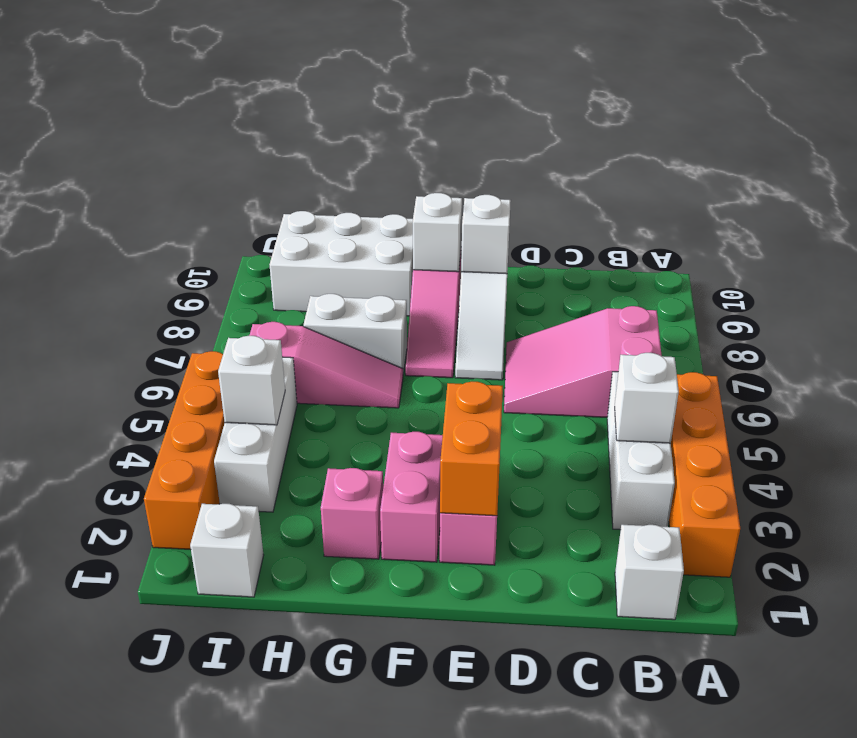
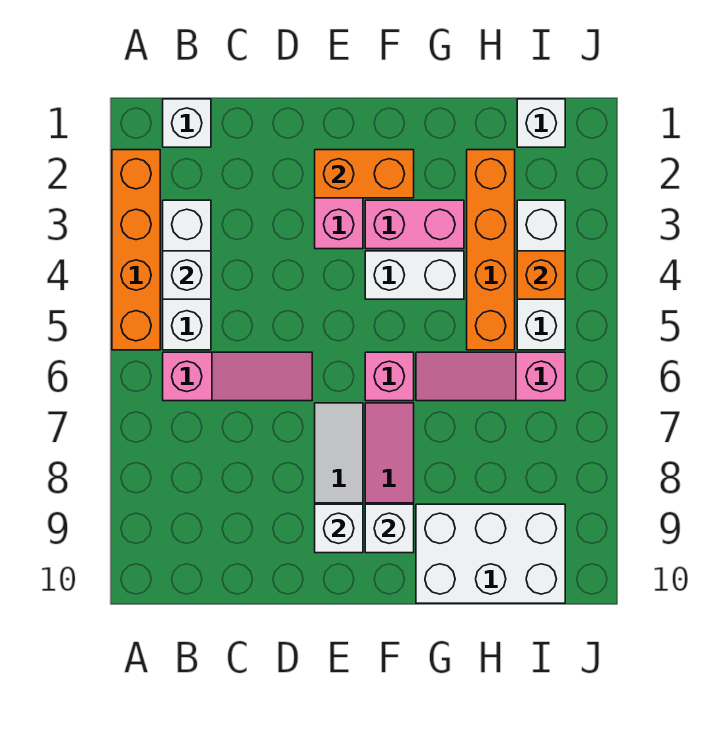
pink slope B6:D7 level 1 top B -> pink slope B6:D6 level 1 top B
orange brick E2:E3 level 2 -> orange brick E2:F2 level 2
pink brick F2:F3 level 1 -> pink brick F3:G3 level 1
pink brick G2 level 1 -> pink brick F6 level 1
white brick G7:H7 level 1 -> white brick F4:G4 level 1
white brick I4 level 2 -> orange brick I4 level 2
orange brick J2:J5 level 1 -> orange brick H2:H5 level 1

